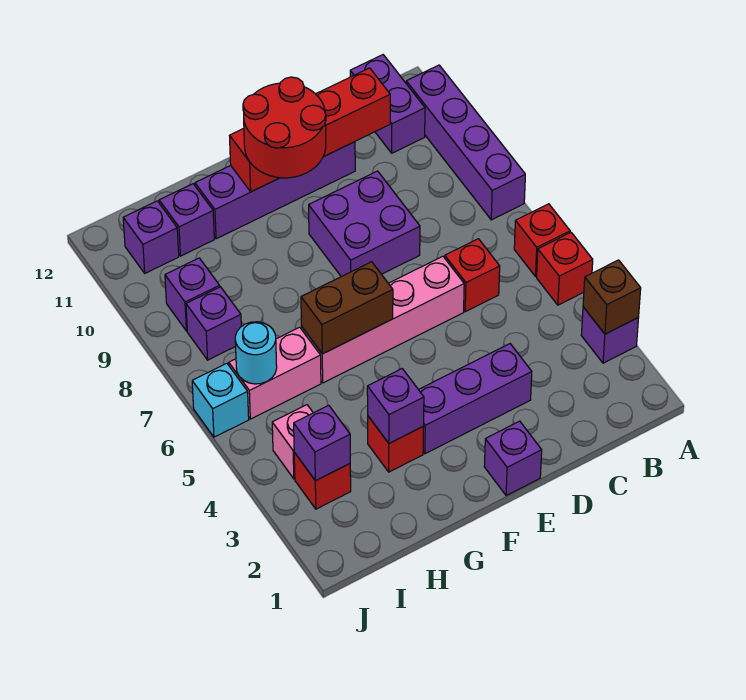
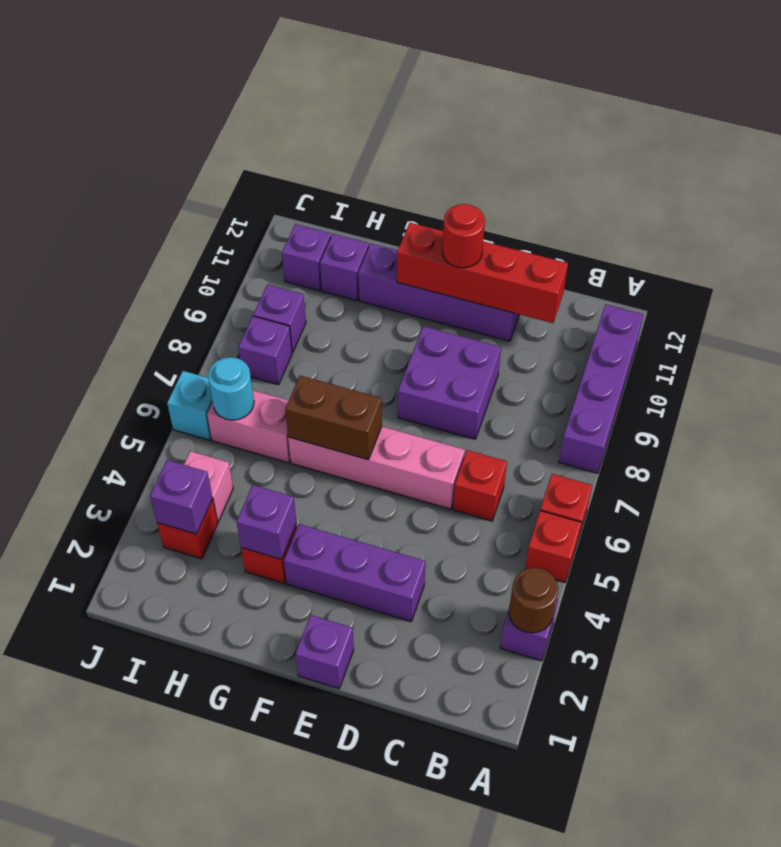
brown brick A3 level 2 -> brown round brick A3 level 2
purple brick B11:B12 level 1 -> none
red round brick E10:F11 level 3 -> red round brick E11 level 3

